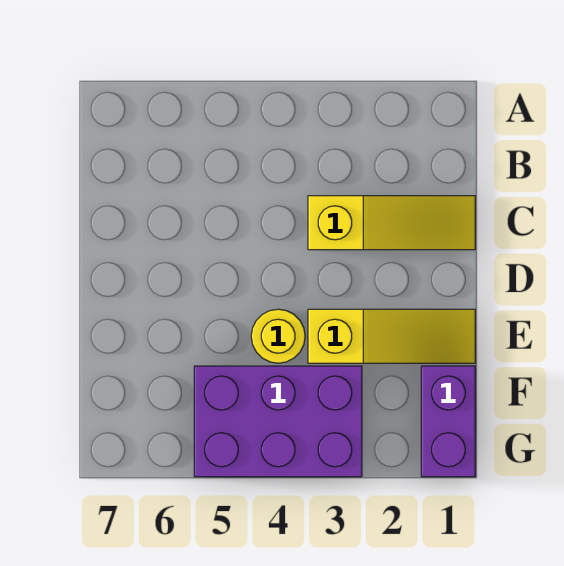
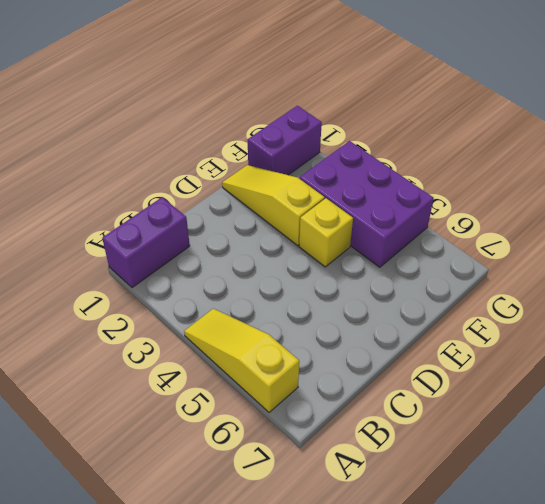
none -> purple brick A1:B1 level 1
yellow slope C1:C3 level 1 top 3 -> yellow slope A4:A6 level 1 top 6
yellow round brick E4 level 1 -> yellow brick E4 level 1

